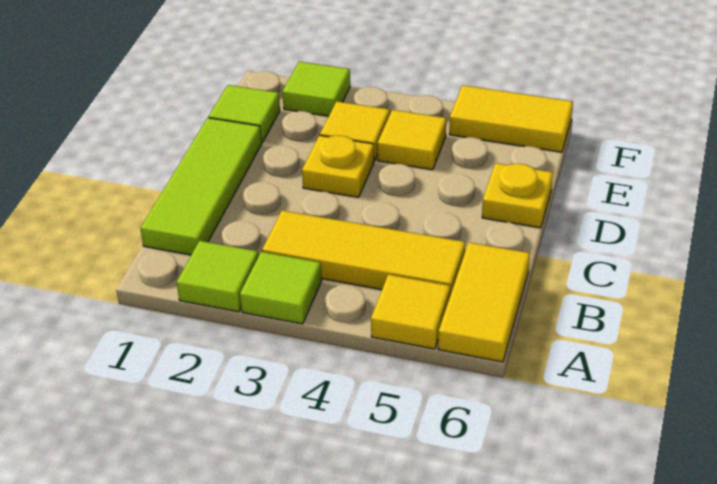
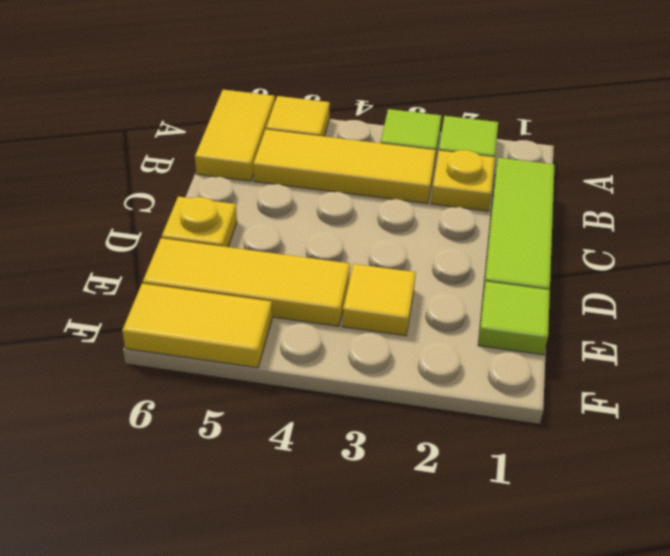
yellow plate D3 level 1 -> yellow plate B2 level 1
yellow tile E4 level 1 -> yellow tile E4:E6 level 1
lime tile F2 level 1 -> none

